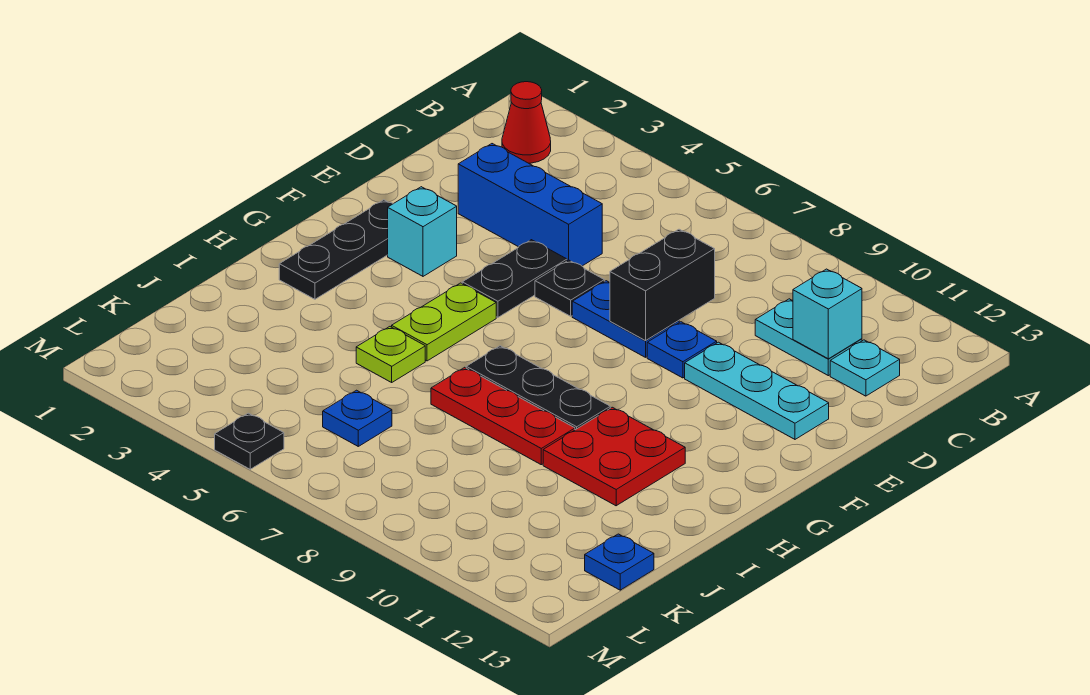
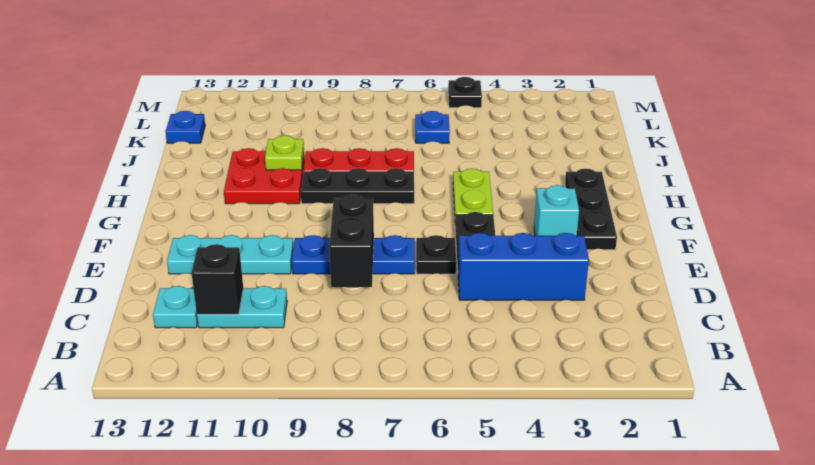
red cone B2 level 1 -> none
cyan brick C11 level 2 -> black brick C11 level 2
lime plate I5 level 1 -> lime plate I10 level 2

